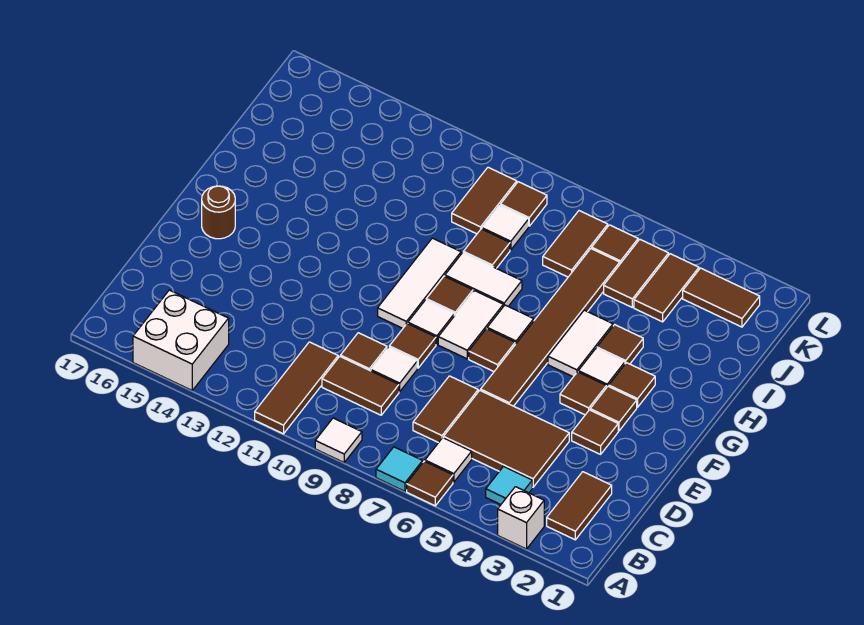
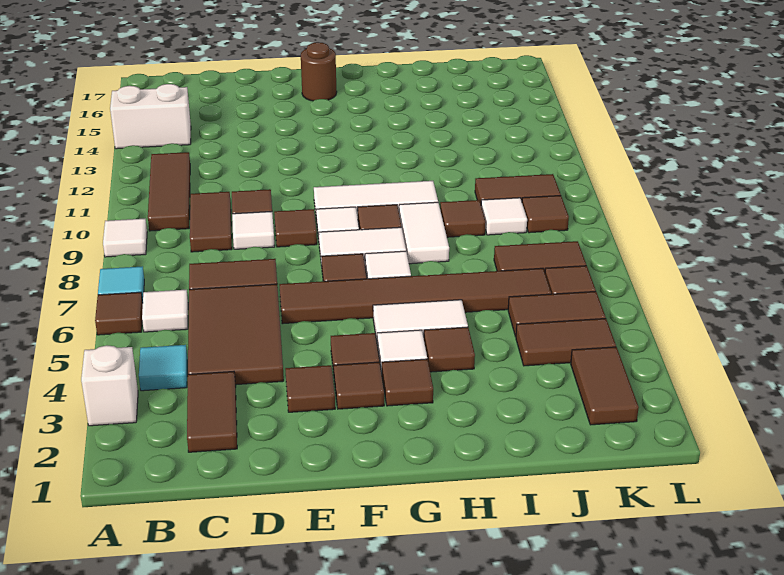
brown tile A11:C11 level 1 -> brown tile B10:B12 level 1
white brick A14:B15 level 1 -> white brick A14:B14 level 1
brown tile B2:C2 level 1 -> brown tile C2:C3 level 1

